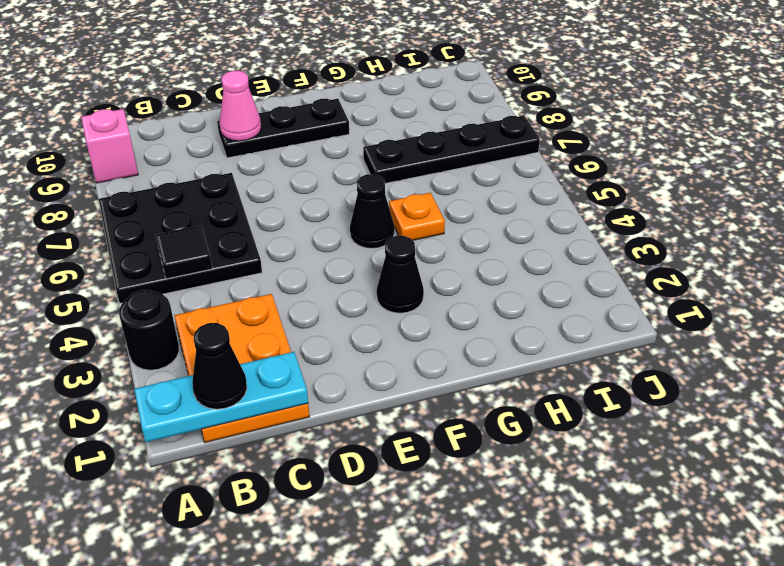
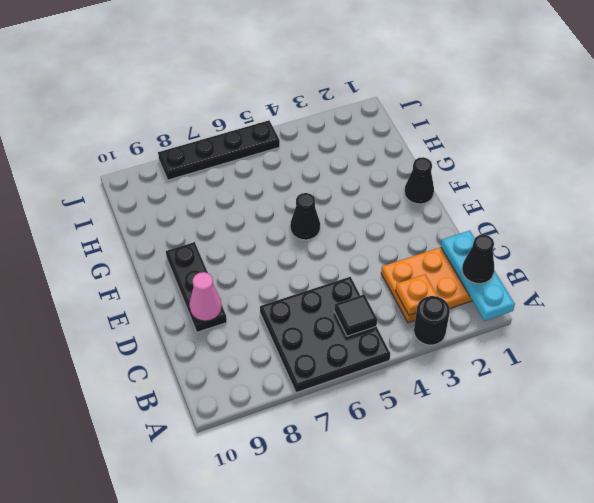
pink brick A9 level 1 -> none
black cone F3 level 1 -> black cone F1 level 1
orange plate G5 level 1 -> orange plate B3 level 2
black plate G7:J7 level 1 -> black plate J5:J8 level 1

